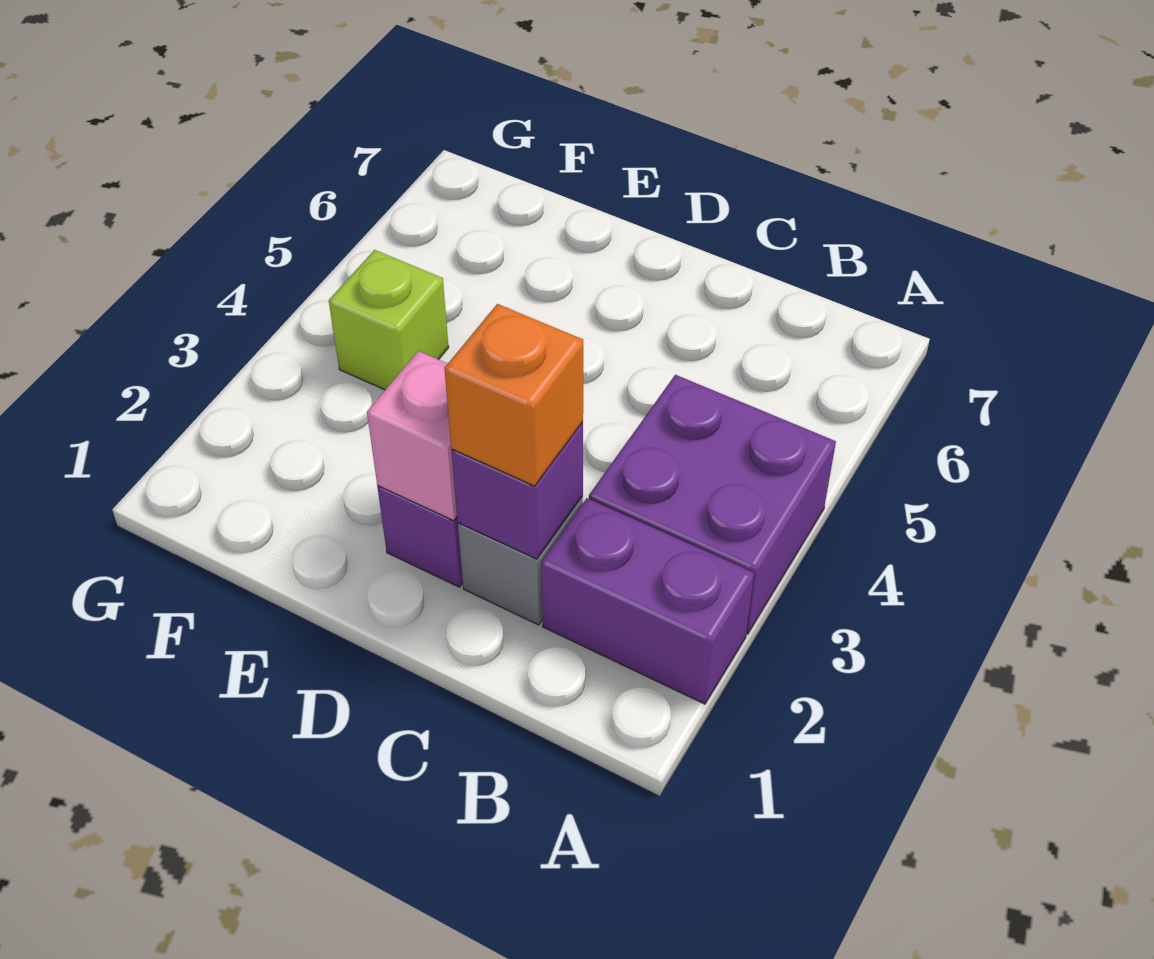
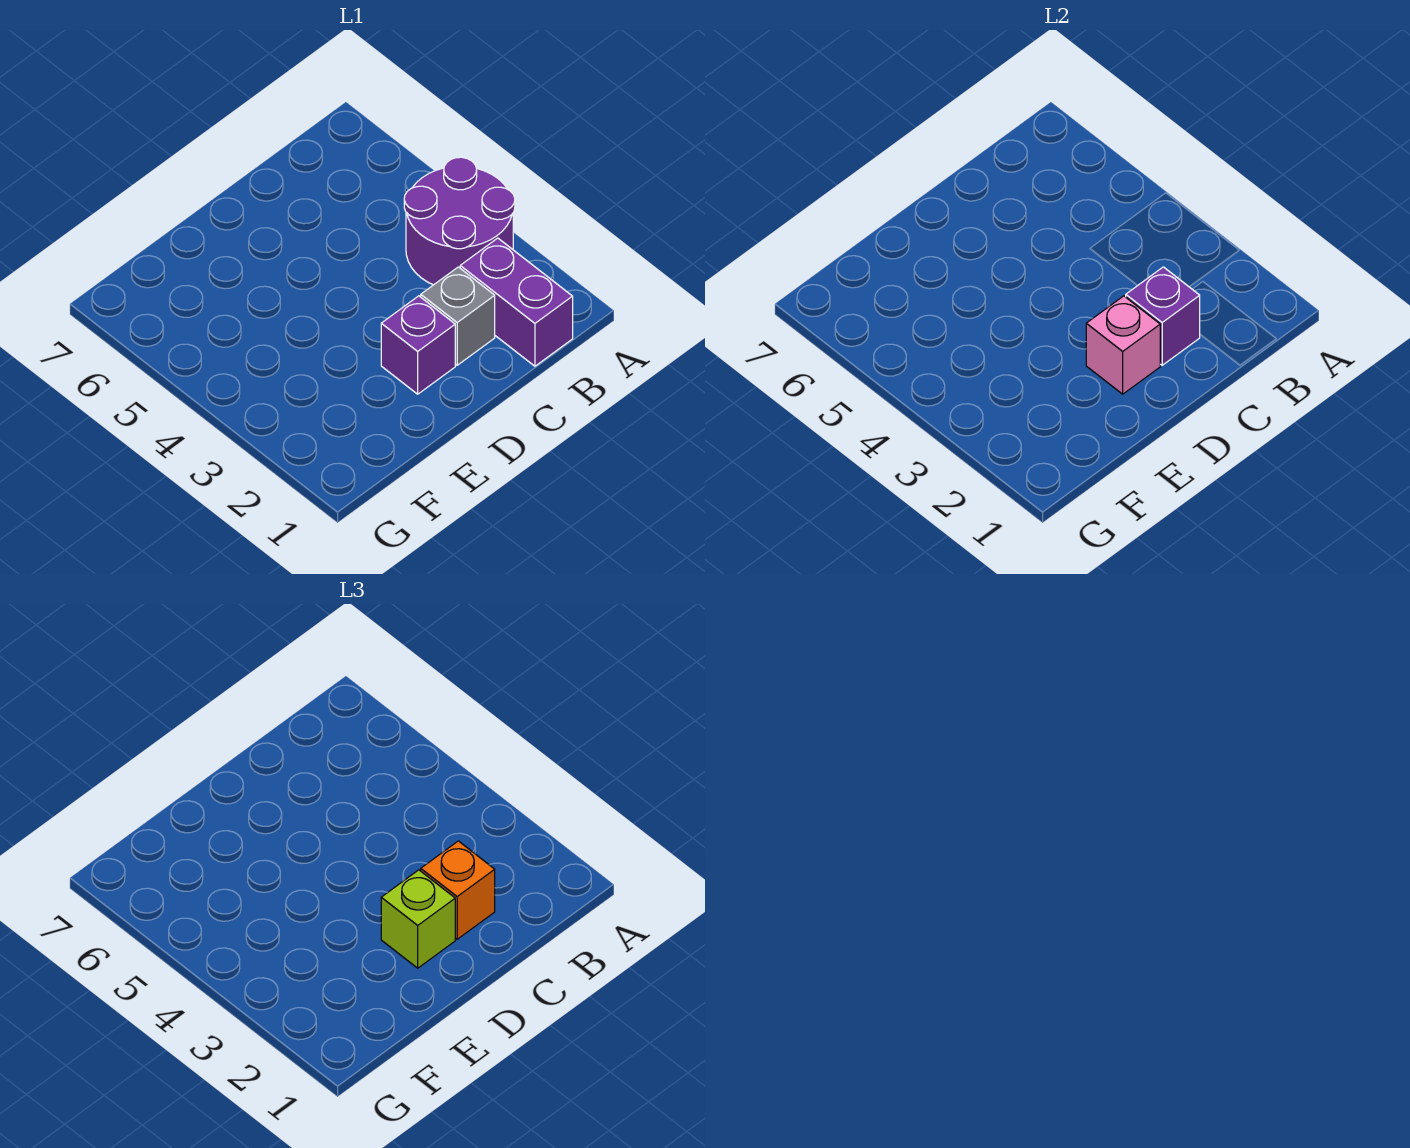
purple brick A2:B2 level 1 -> purple brick B1:B2 level 1
purple brick A3:B4 level 1 -> purple round brick A3:B4 level 1
lime brick F4 level 1 -> lime brick D2 level 3

